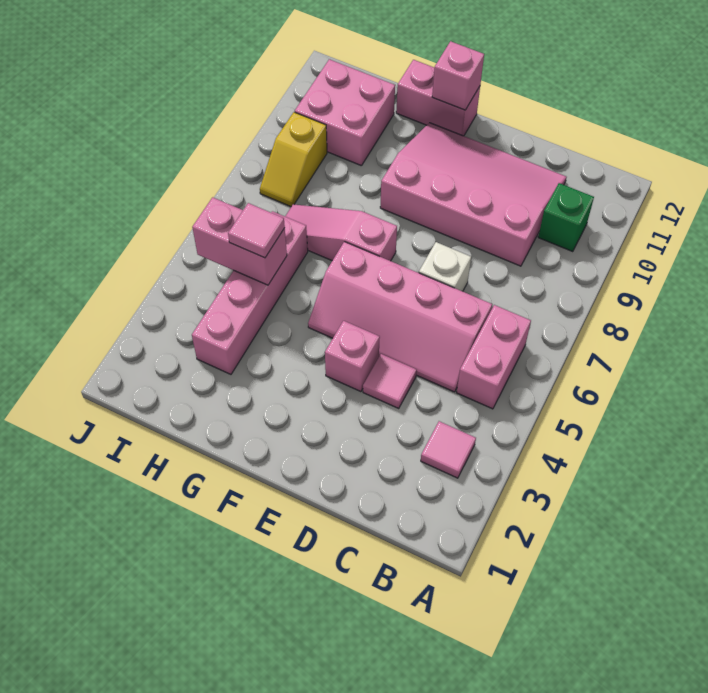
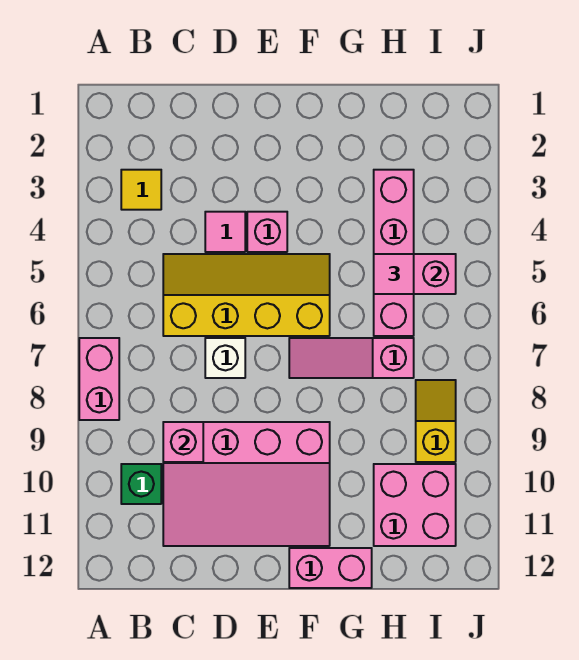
pink tile B3 level 1 -> yellow tile B3 level 1
pink brick B5:B6 level 1 -> pink brick A7:A8 level 1
pink slope C5:F6 level 1 top 6 -> yellow slope C5:F6 level 1 top 6
pink slope F7:H7 level 1 top F -> pink slope F7:H7 level 1 top H
pink brick F12 level 2 -> pink brick C9 level 2

